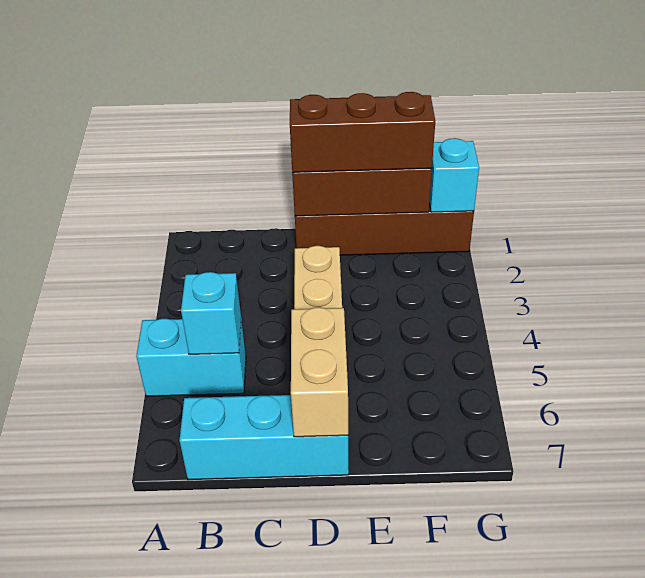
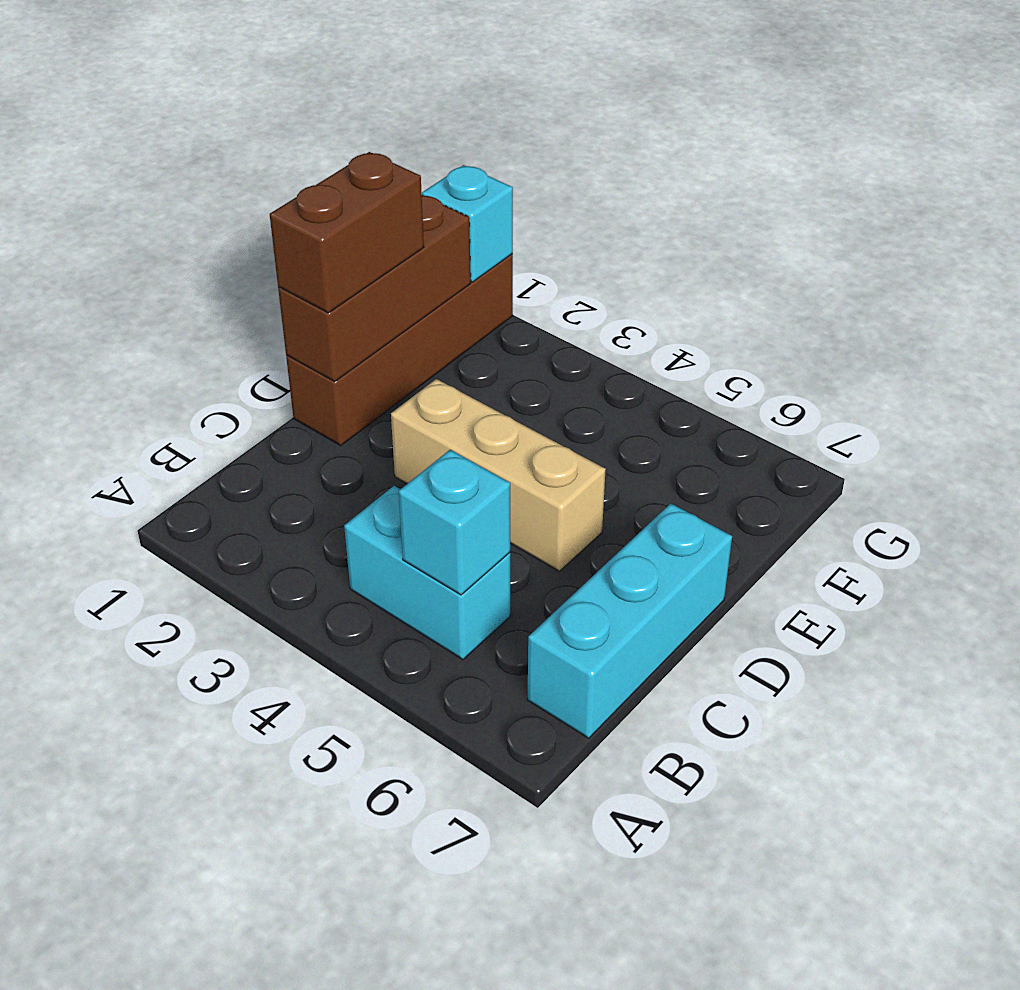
cyan brick A5:B5 level 1 -> cyan brick B4:B5 level 1
brown brick D1:F1 level 3 -> brown brick D1:E1 level 3
tan brick D6:D7 level 2 -> none

